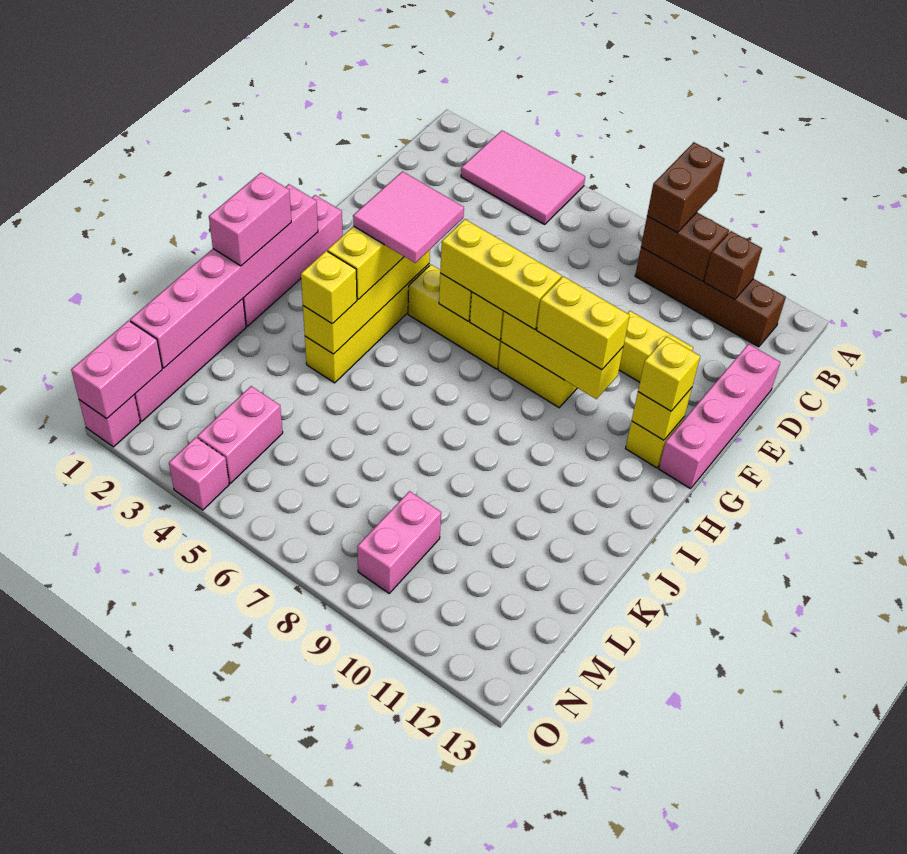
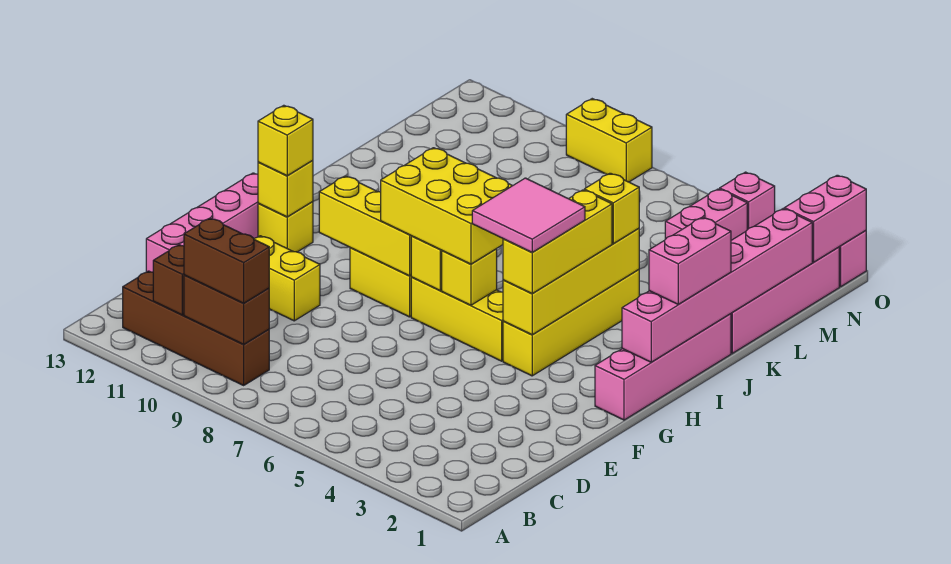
pink tile A3:B5 level 1 -> none
brown brick A9:B9 level 3 -> brown brick B9:B10 level 3
yellow brick G6:G8 level 3 -> yellow brick G6:H8 level 3
yellow brick G9:G10 level 3 -> yellow brick O8:O9 level 1
pink brick M9:N9 level 1 -> none

